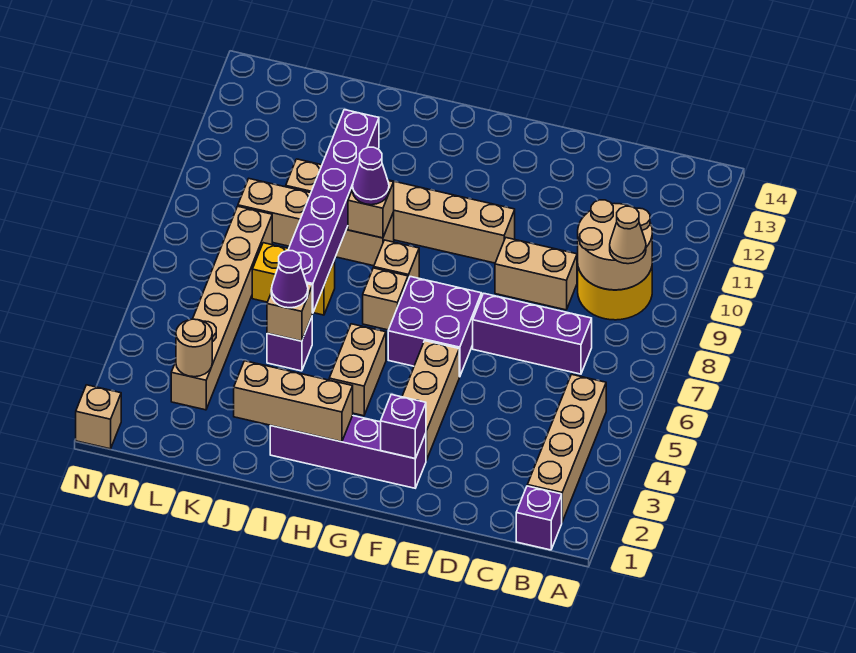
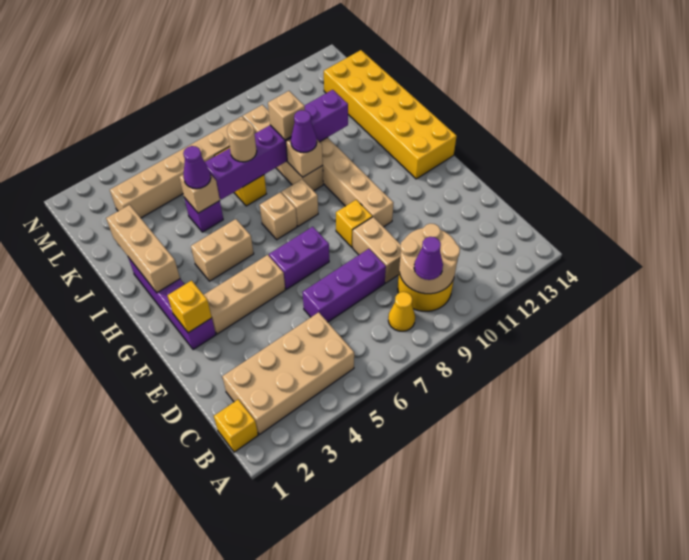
purple brick B1 level 1 -> yellow brick B1 level 1
tan brick B2:B5 level 1 -> tan brick B2:C5 level 1
none -> yellow cone B8 level 1
tan cone B9 level 3 -> purple cone B9 level 3
purple brick C7:E7 level 1 -> purple brick D6:D8 level 1
purple brick F2 level 2 -> yellow brick F2 level 2
purple brick F6:G7 level 1 -> purple brick F6:F7 level 1
none -> yellow brick F9 level 1
none -> yellow brick G13:L14 level 1
tan round brick L3 level 2 -> tan round brick J7 level 3
tan brick N1 level 1 -> tan brick J9 level 3

